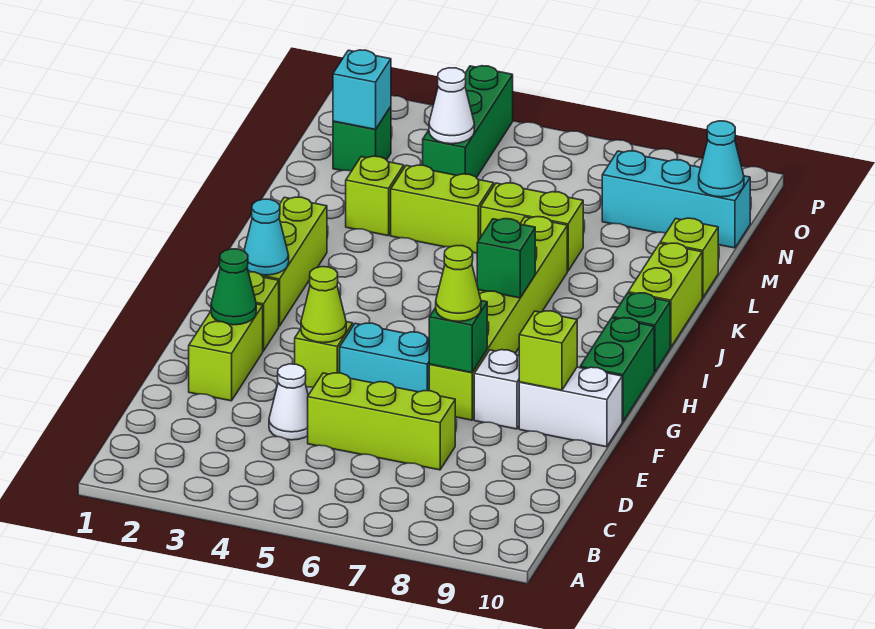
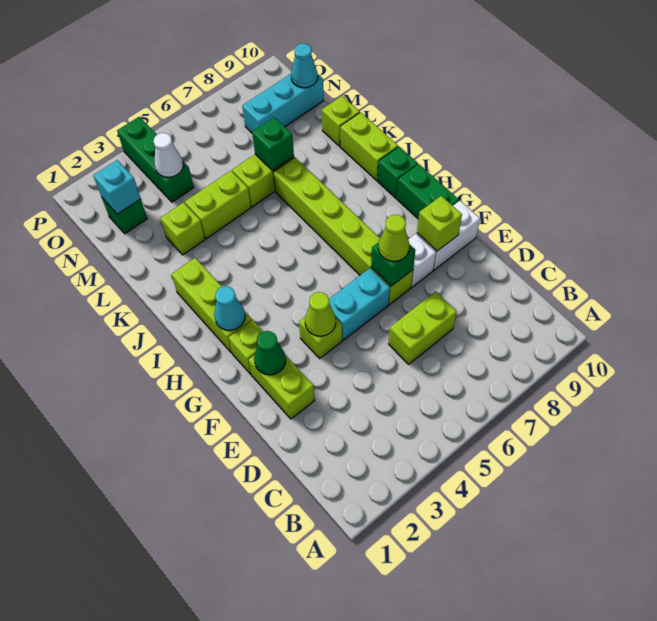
white cone D4 level 1 -> none
lime brick D5:D7 level 1 -> lime brick D6:D7 level 1
green brick I7 level 2 -> green brick L7 level 2

